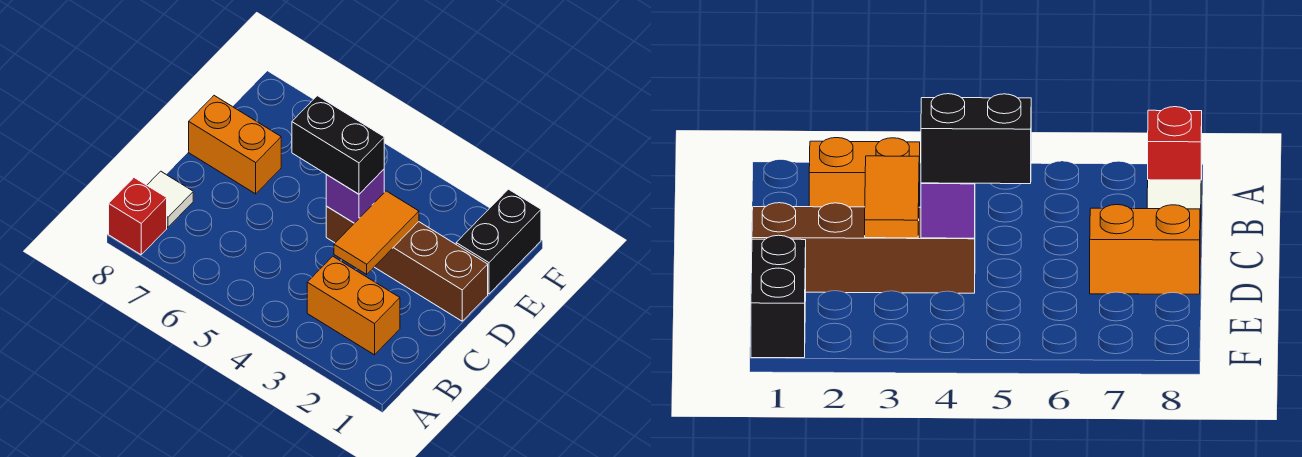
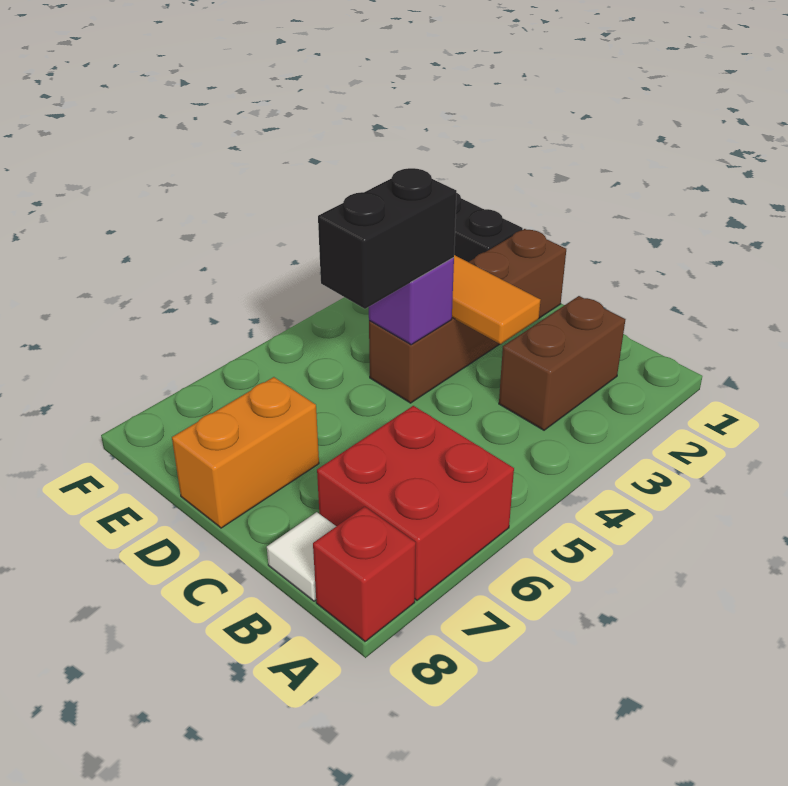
none -> red brick A6:B7 level 1
orange brick B2:B3 level 1 -> brown brick B2:B3 level 1

